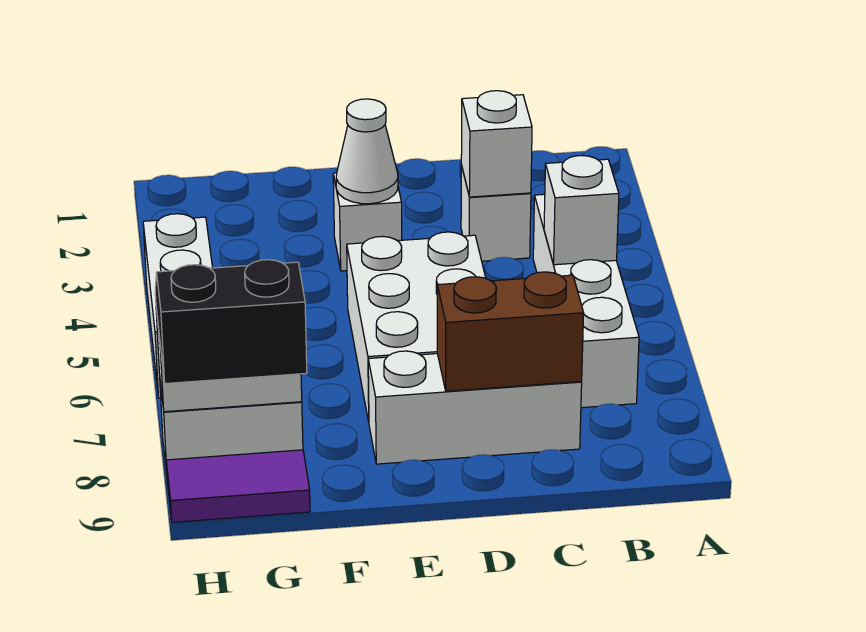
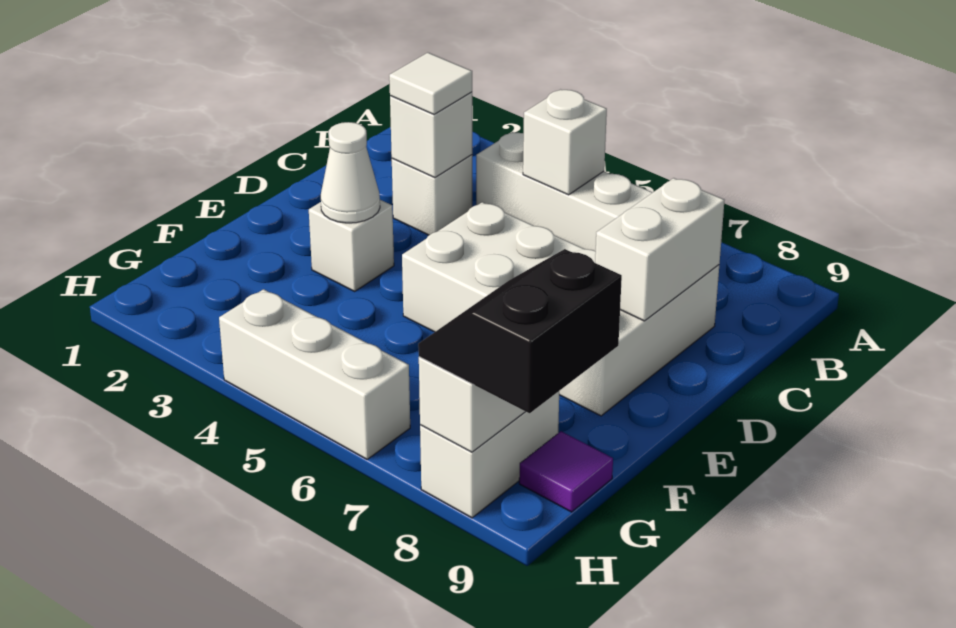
none -> white tile C3 level 3
brown brick C8:D8 level 2 -> white brick C8:D8 level 2
purple tile G9:H9 level 1 -> purple tile G9 level 1

